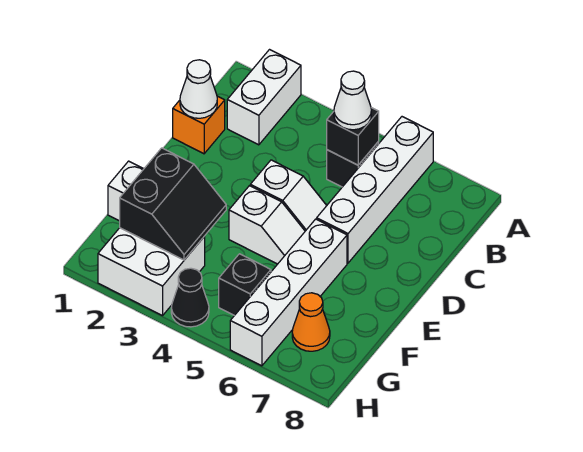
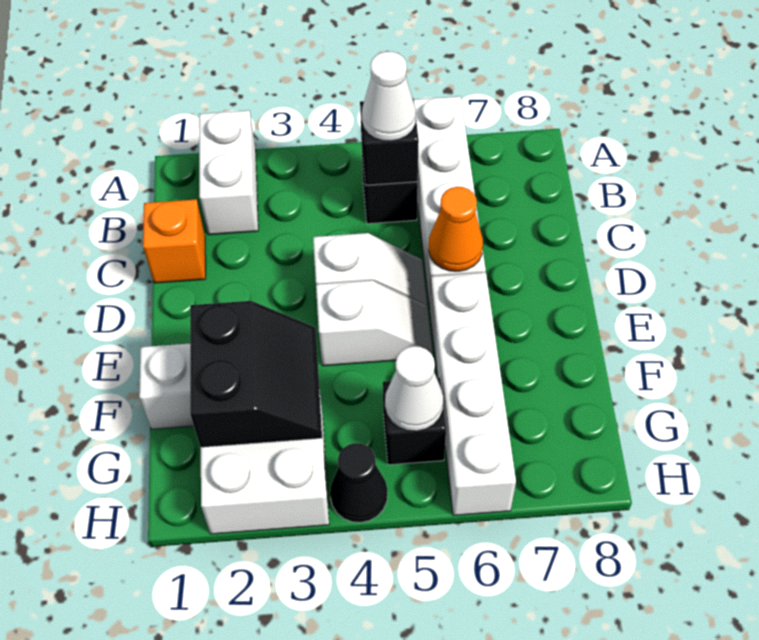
white cone C1 level 2 -> white cone G5 level 2
orange cone G7 level 1 -> orange cone D6 level 2

